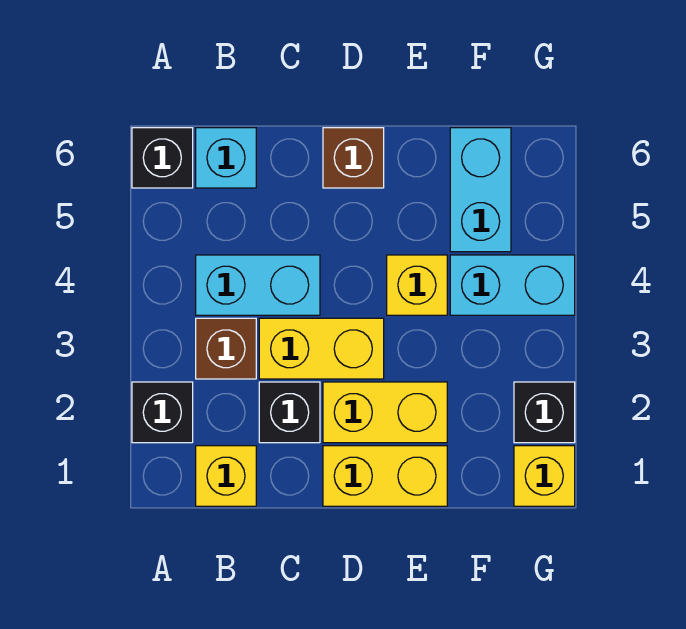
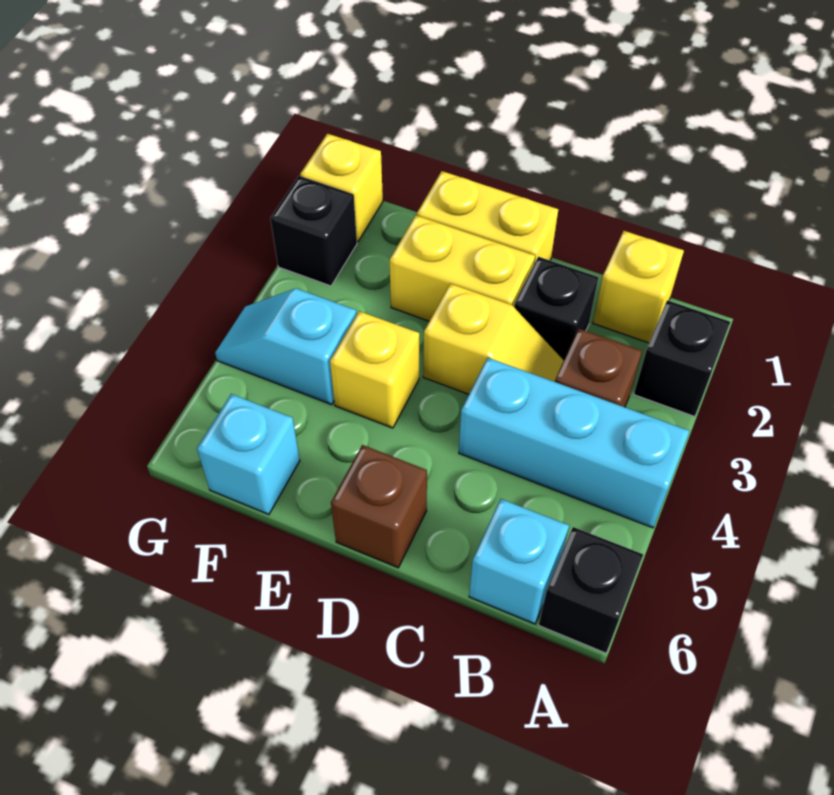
cyan brick B4:C4 level 1 -> cyan brick A4:C4 level 1
yellow brick C3:D3 level 1 -> yellow slope C3:D3 level 1 top D
cyan brick F4:G4 level 1 -> cyan slope F4:G4 level 1 top F
cyan brick F5:F6 level 1 -> cyan brick F6 level 1

